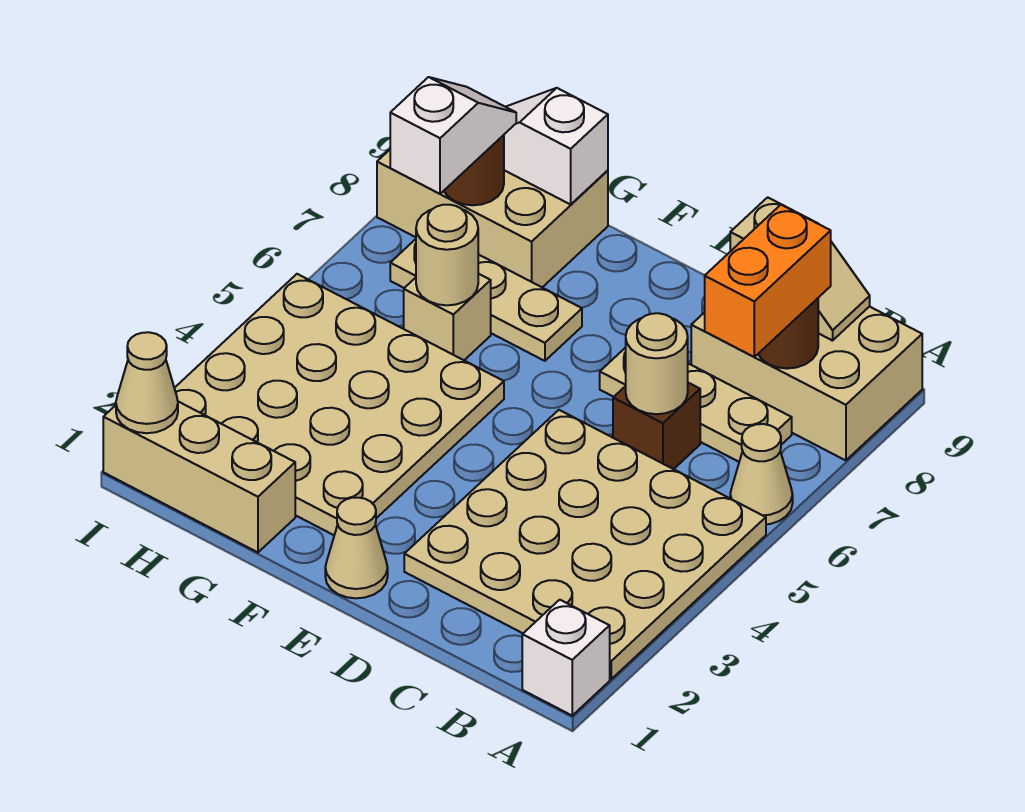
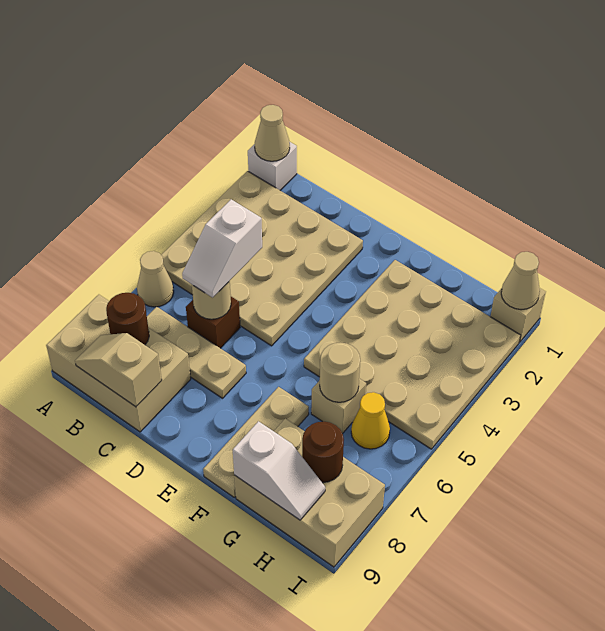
orange brick B7:B8 level 3 -> none
tan cone E1 level 1 -> tan cone A1 level 2
tan plate F7:H7 level 1 -> tan plate F7:F9 level 1
tan brick G1:I1 level 1 -> tan brick I1 level 1
none -> yellow cone H6 level 1
white slope H7:H8 level 3 top 7 -> white slope C5:C6 level 3 top 5

